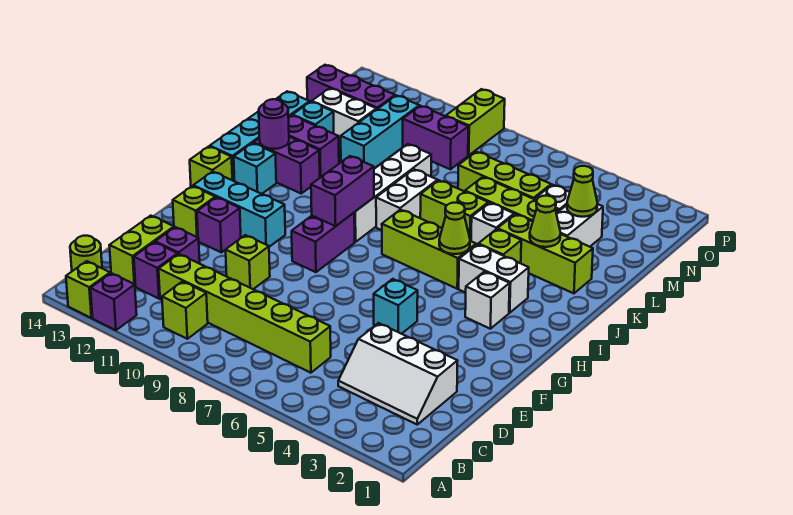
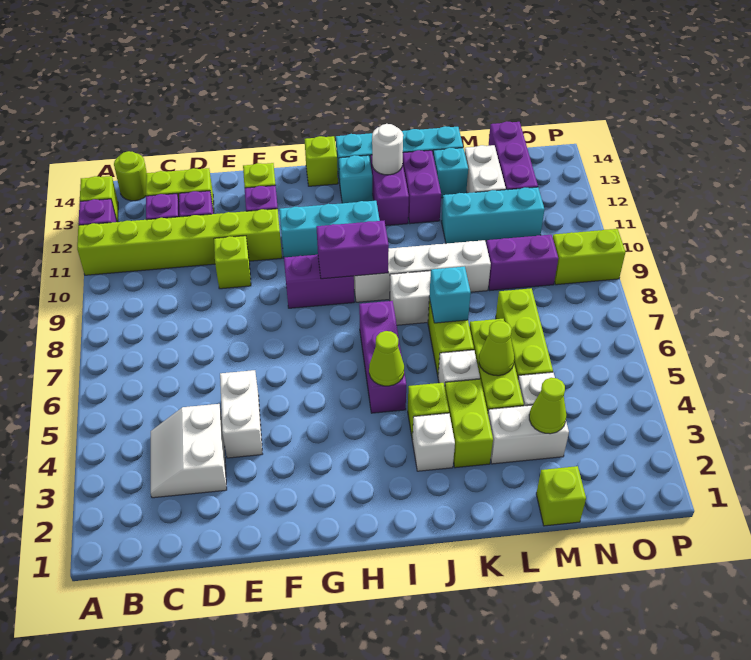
lime brick B10 level 1 -> lime brick M1 level 1
white slope C2:D4 level 1 top D -> white slope C3:D4 level 1 top D
lime brick C6:C11 level 1 -> lime brick A11:F11 level 1
cyan brick F5 level 1 -> cyan brick K7 level 2
cyan brick G11:G13 level 1 -> cyan brick G11:I11 level 1
white brick H3 level 1 -> white brick J3 level 1
white brick I3:I4 level 1 -> white brick E4:E5 level 1
lime brick I5:I7 level 1 -> purple brick I5:I7 level 1
purple round brick J13 level 2 -> white round brick J13 level 2
lime brick K2:K4 level 1 -> lime brick K3:K4 level 1
lime cone K3 level 2 -> lime cone L5 level 2
purple brick N9:N10 level 1 -> purple brick M9:N9 level 1

